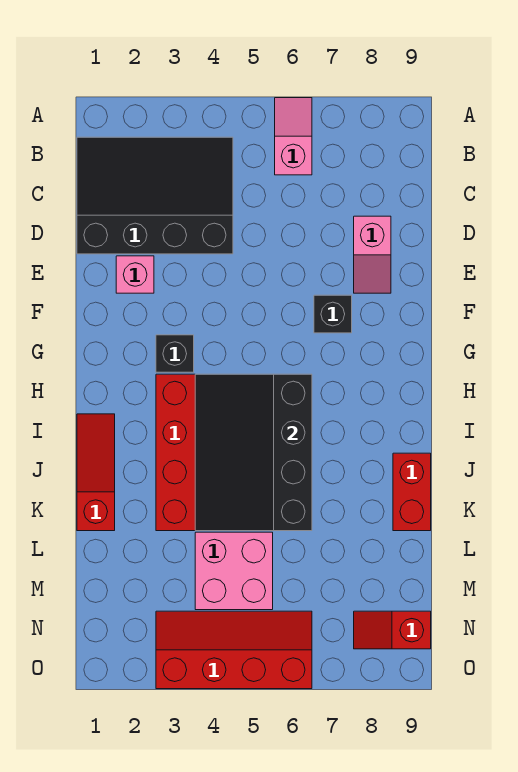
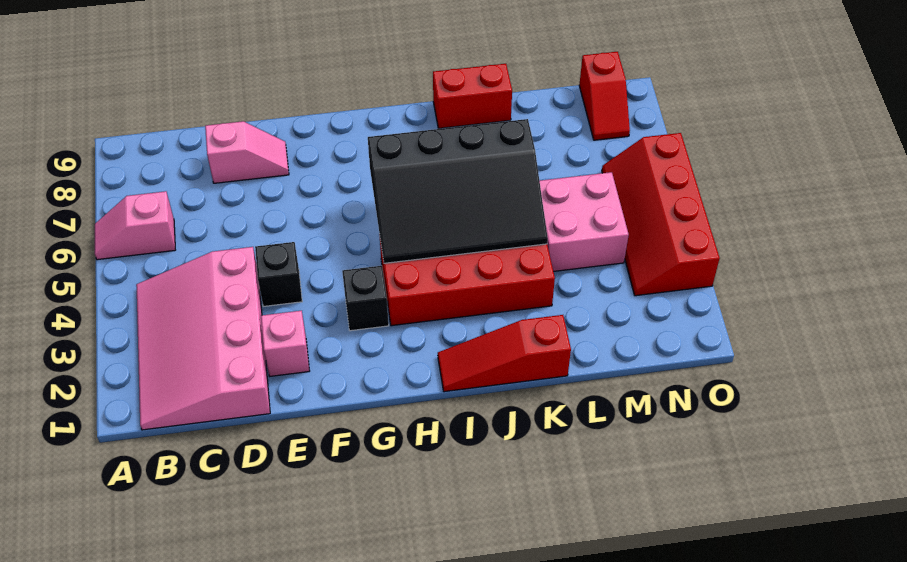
black slope B1:D4 level 1 top D -> pink slope B1:D4 level 1 top D
black brick F7 level 1 -> black brick E4 level 1

